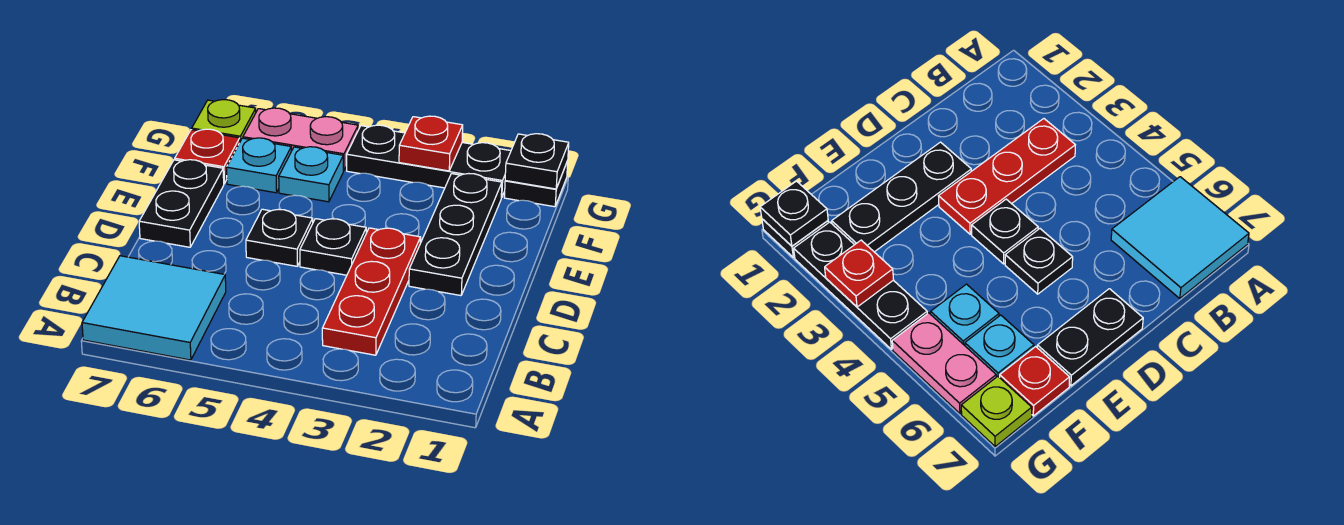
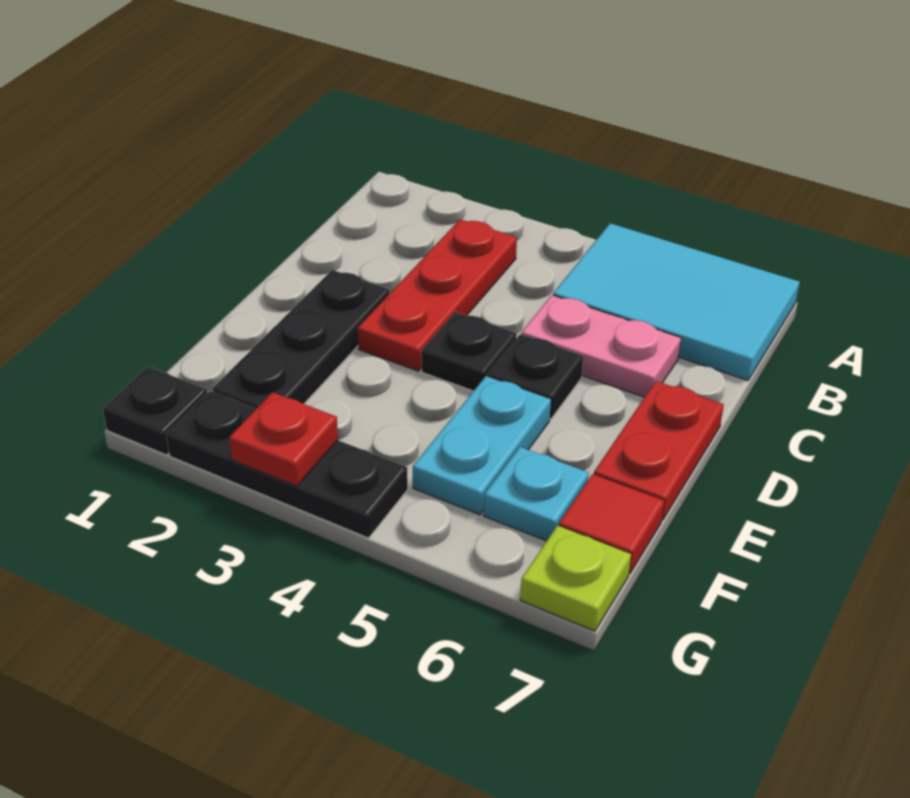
cyan tile A6:B7 level 1 -> cyan tile A5:B7 level 1
black plate D7:E7 level 1 -> red plate D7:E7 level 1
cyan plate F5 level 1 -> cyan plate E5:F5 level 1
red plate F7 level 1 -> red tile F7 level 1
black plate G1 level 2 -> none
pink plate G5:G6 level 1 -> pink plate C5:C6 level 1

